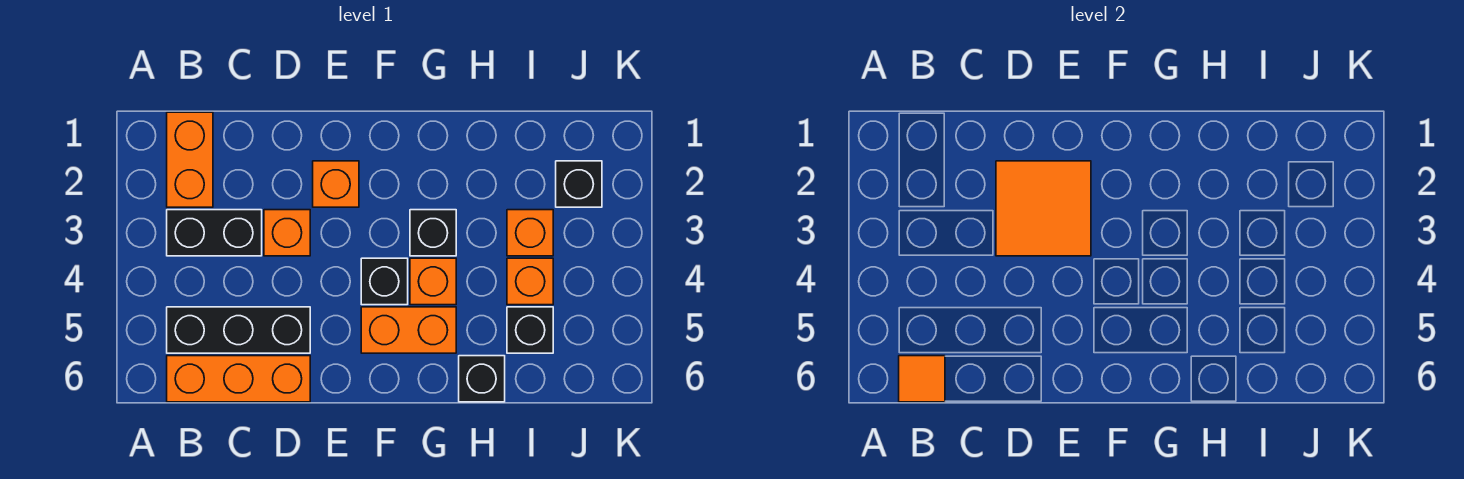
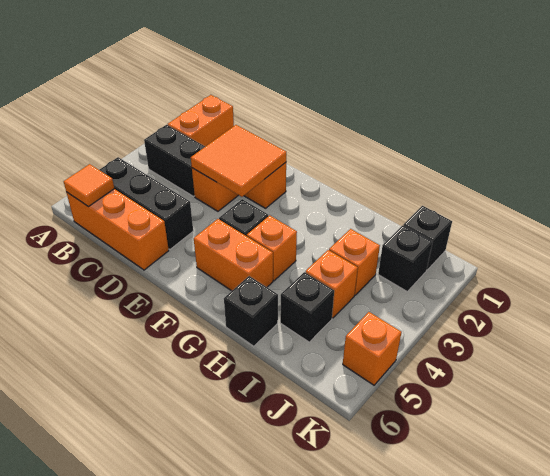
black brick G3 level 1 -> black brick J1 level 1
none -> orange brick K5 level 1

